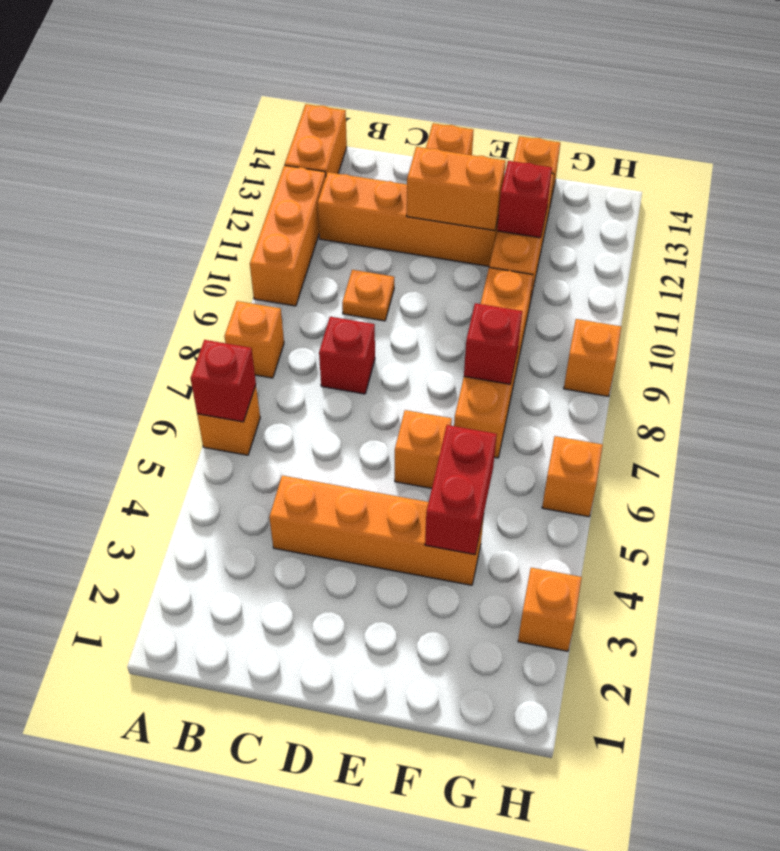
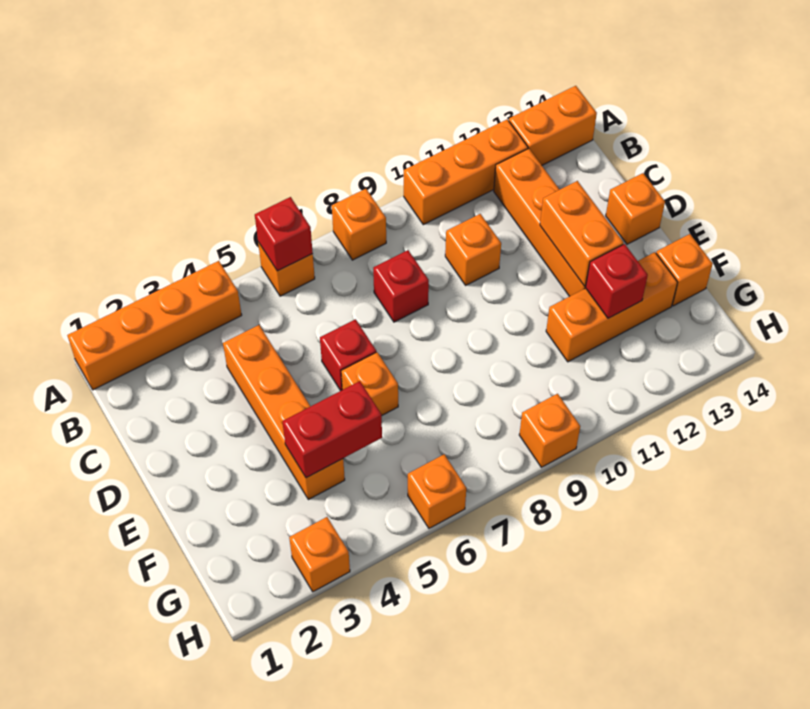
orange plate C10 level 1 -> orange brick C10 level 1
orange brick F7:F10 level 1 -> orange brick A1:A4 level 1
red brick F8 level 2 -> red brick D6 level 1

